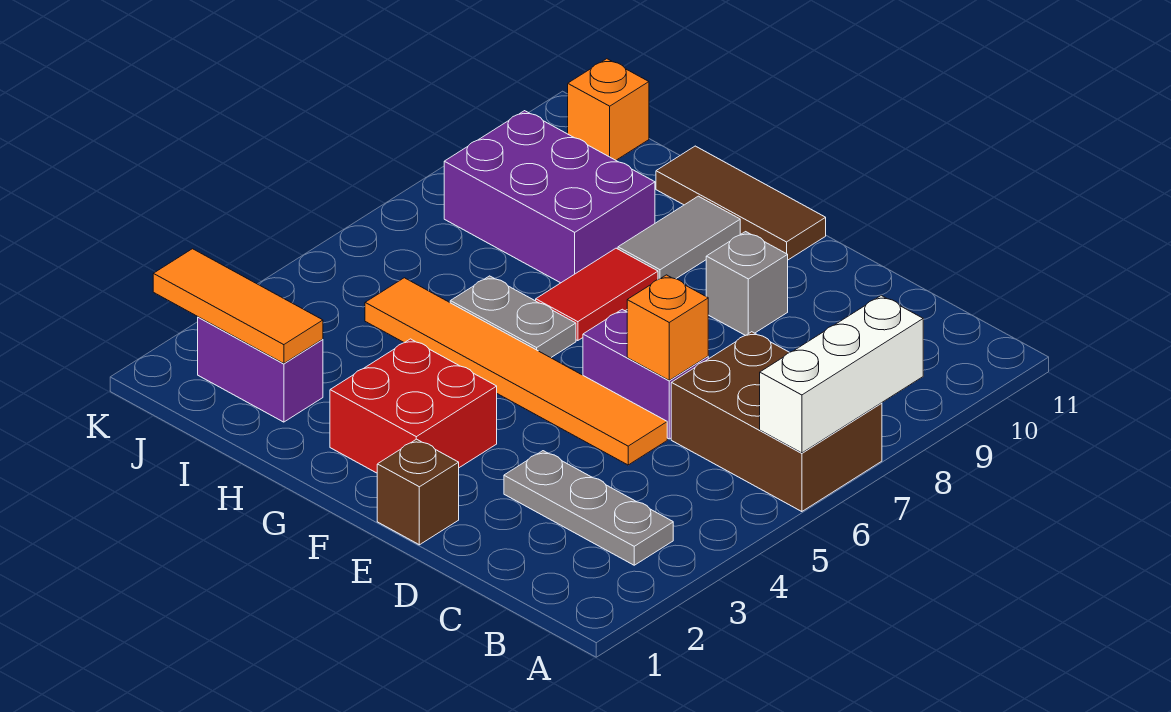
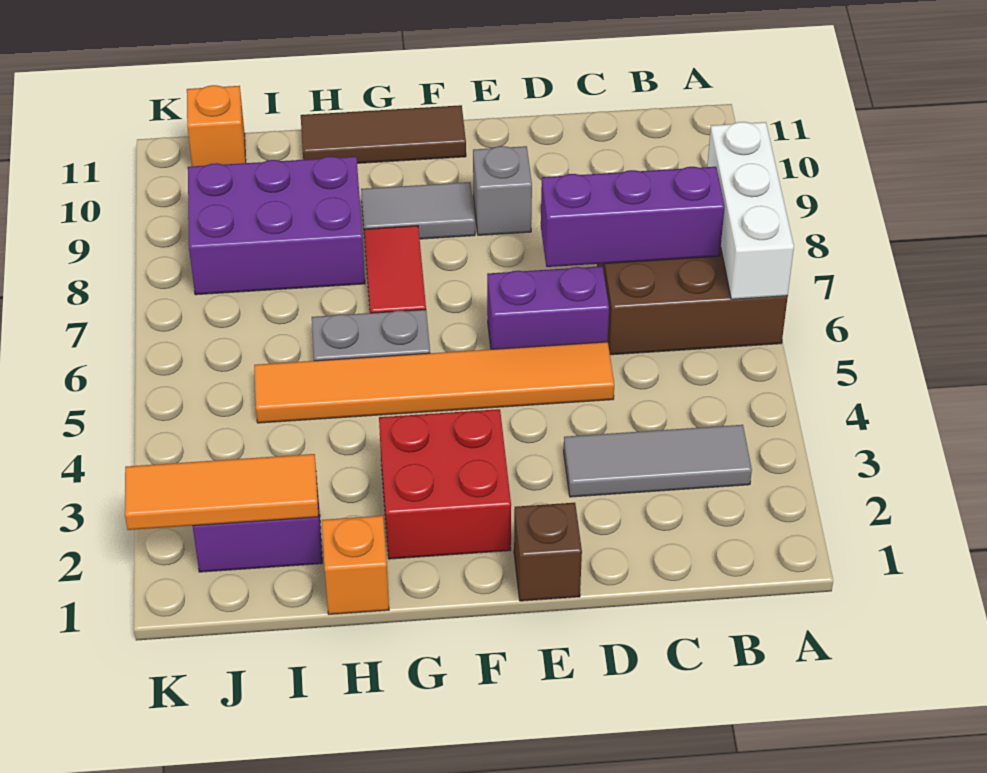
grey plate B3:D3 level 1 -> grey tile B3:D3 level 1
none -> purple brick B7:D7 level 2
orange brick D6 level 2 -> orange brick H1 level 1
grey tile G9:G10 level 1 -> grey tile F9:G9 level 1

